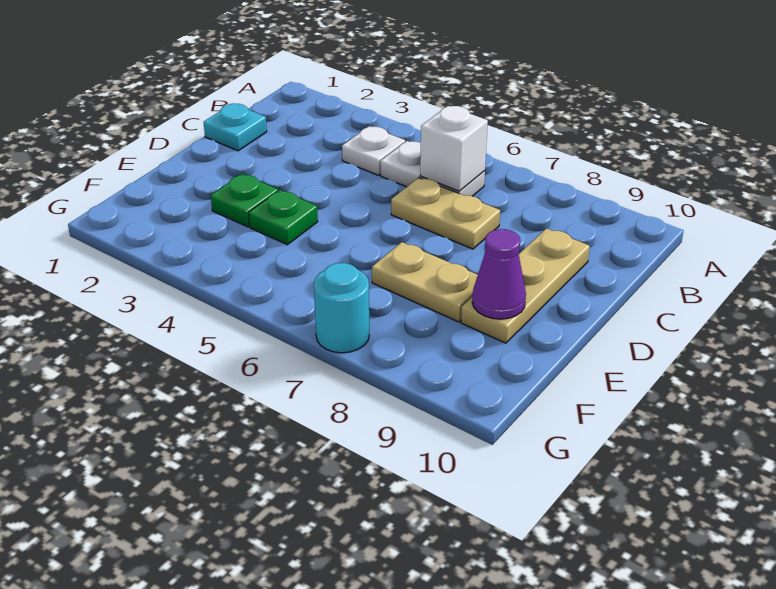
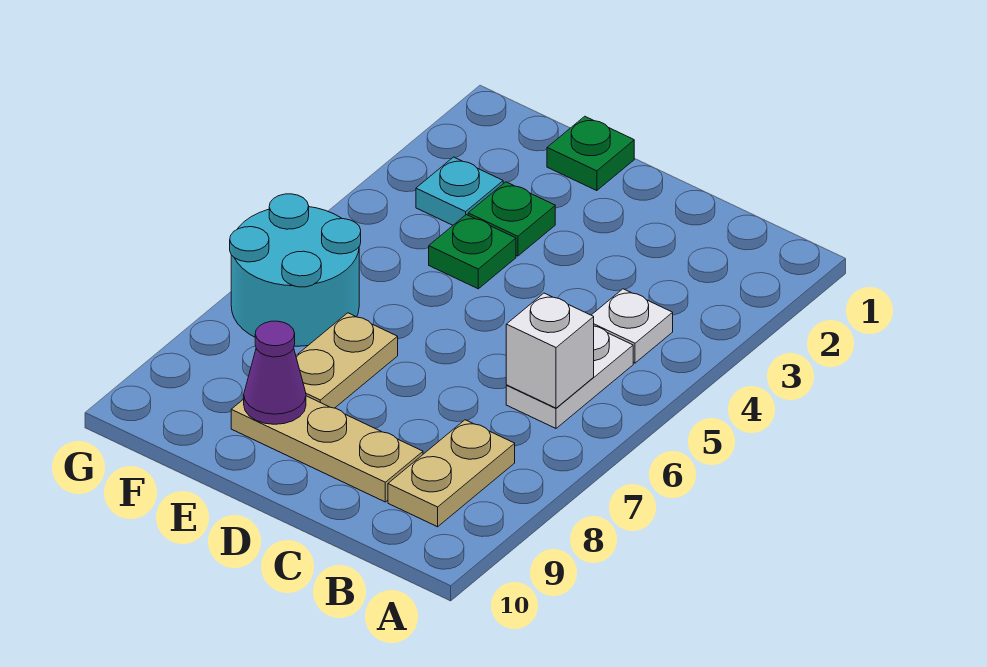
cyan plate C1 level 1 -> cyan plate F3 level 1
tan plate C6:C7 level 1 -> tan plate B8:B9 level 1
none -> green plate E1 level 1
cyan round brick G7 level 1 -> cyan round brick F6:G7 level 1

